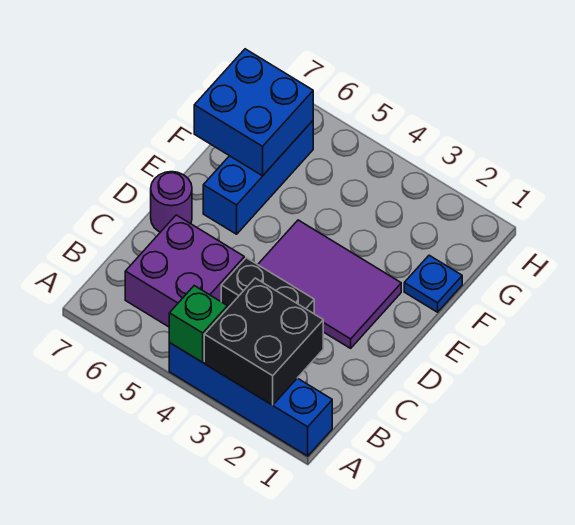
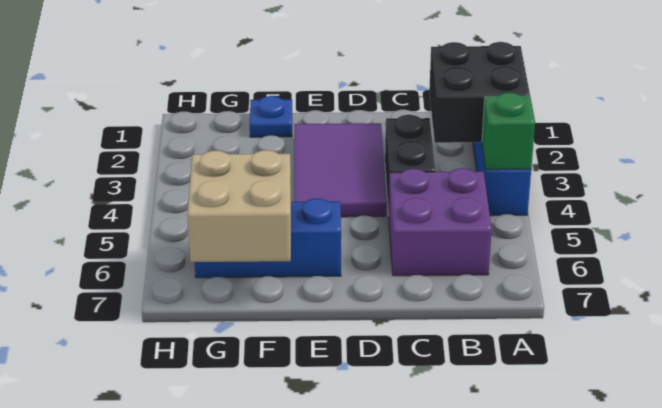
purple round brick D7 level 1 -> none
blue brick F6:G7 level 2 -> tan brick F6:G7 level 2

